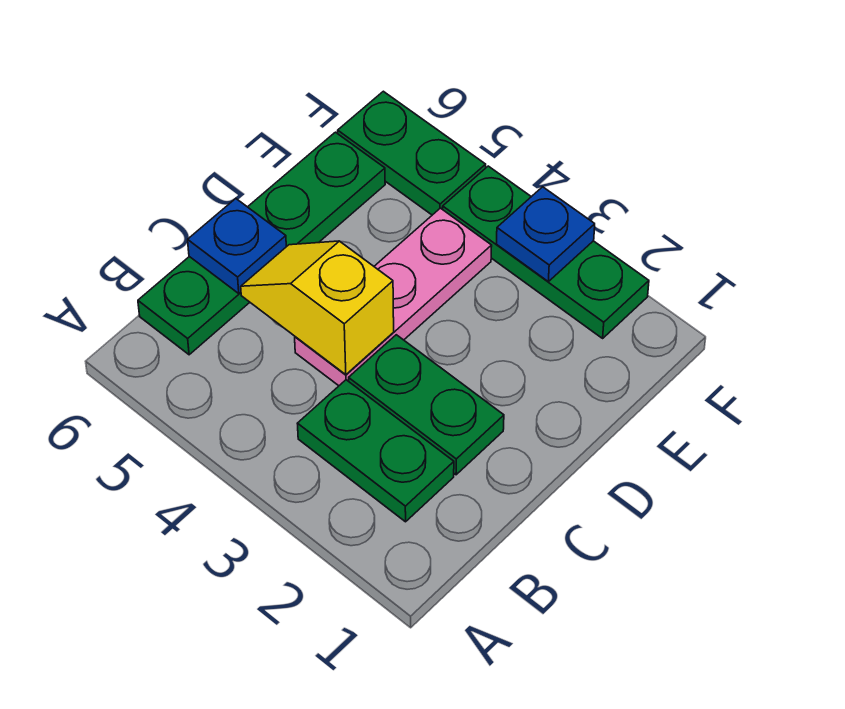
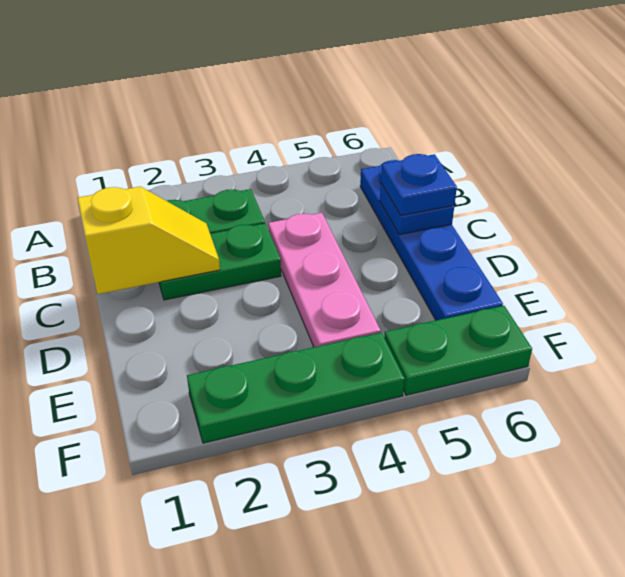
green plate B6:E6 level 1 -> blue plate B6:E6 level 1
yellow slope C4:C5 level 2 top 4 -> yellow slope C1:C2 level 2 top 1
blue plate F3 level 2 -> blue plate C6 level 3

